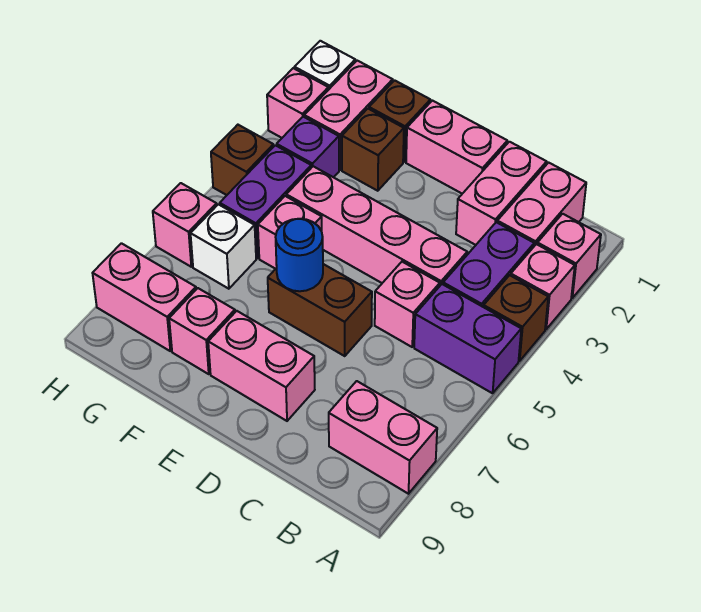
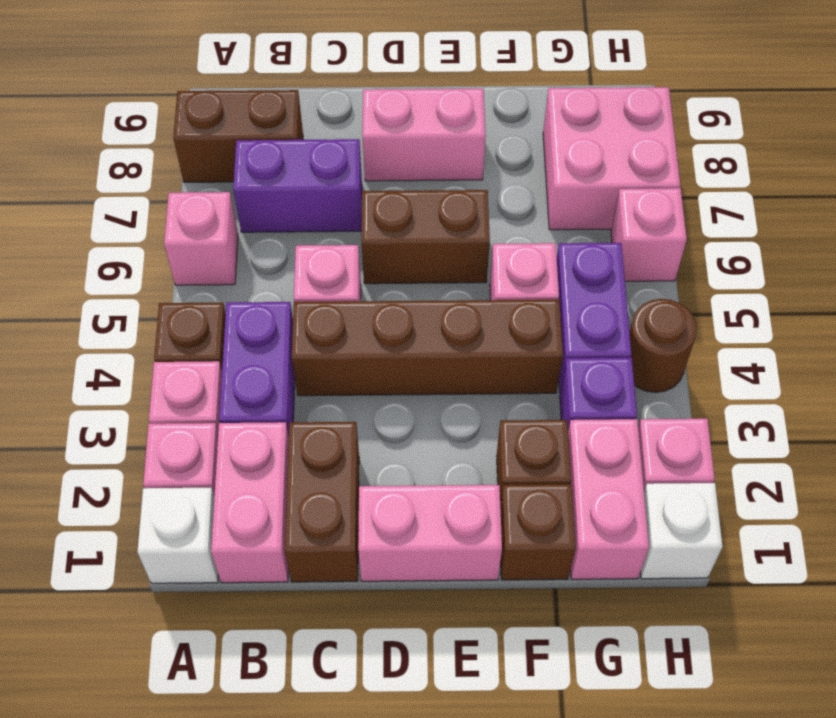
purple brick A5:B5 level 1 -> purple brick B7:C7 level 1
pink brick A8:B8 level 1 -> brown brick A8:B8 level 1
pink brick C1:C2 level 1 -> brown brick C1:C2 level 1
pink brick C4:F4 level 1 -> brown brick C4:F4 level 1
blue round brick E6 level 2 -> none
pink brick F8 level 1 -> pink brick A6 level 1
white brick G6 level 1 -> white brick A1 level 1
pink brick G8:H8 level 1 -> pink brick G7:H8 level 1
brown brick H4 level 1 -> brown round brick H4 level 1

